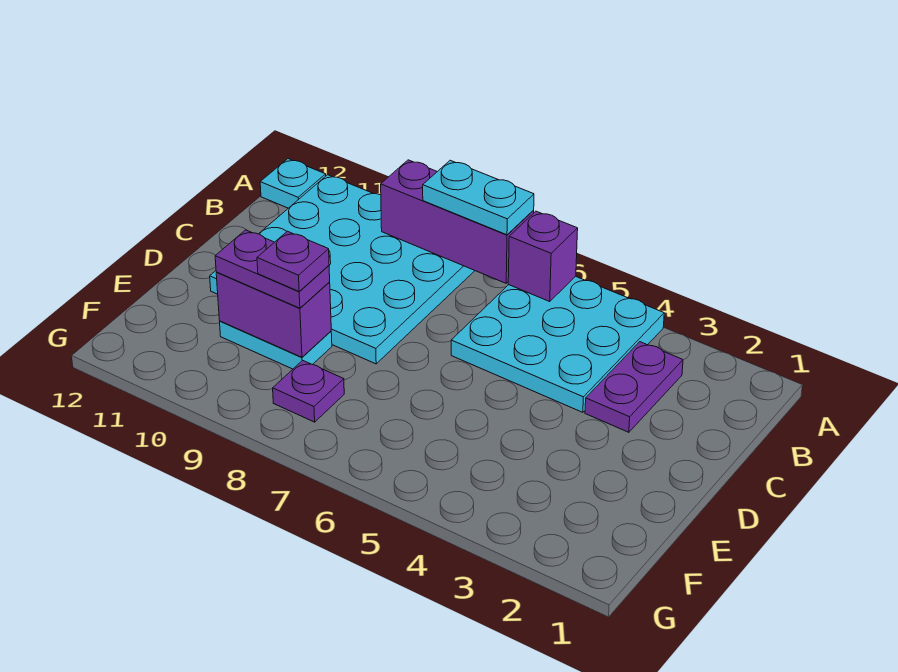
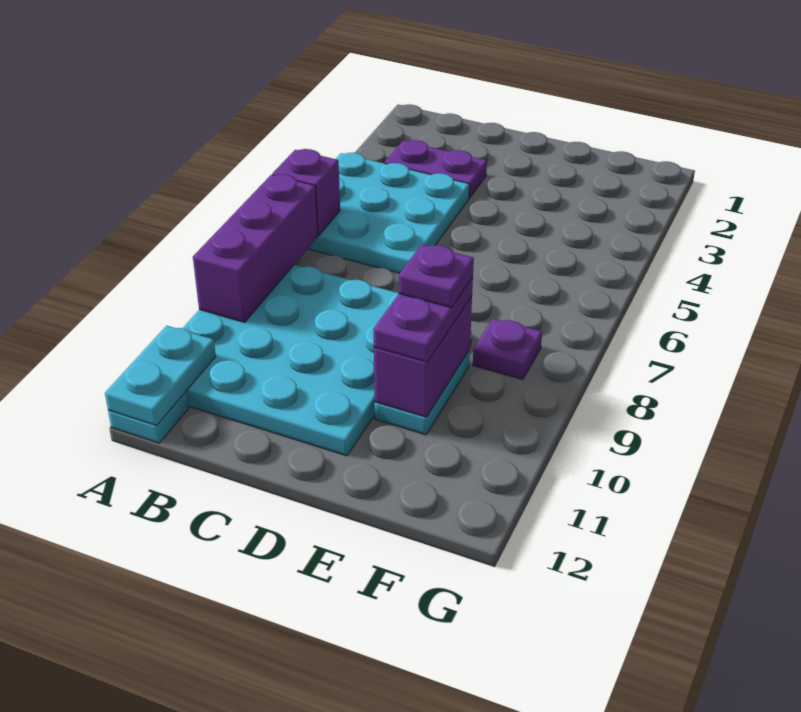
cyan plate A7:A8 level 3 -> cyan plate A11:A12 level 2

